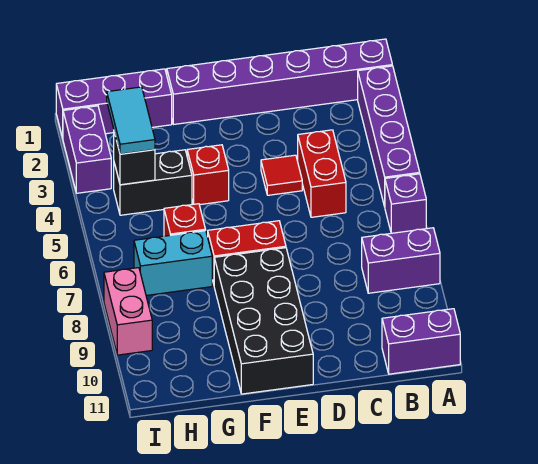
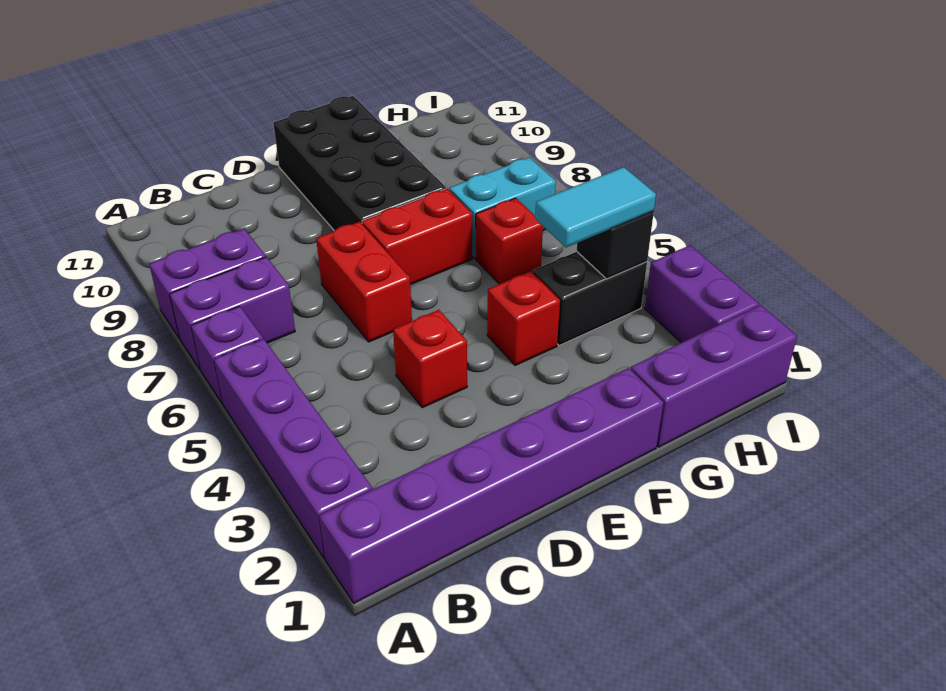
purple brick A11:B11 level 1 -> purple brick A7:B7 level 1
red brick C4:C5 level 1 -> red brick D6:D7 level 1
red tile D4 level 1 -> red brick D4 level 1
cyan tile H3:H4 level 3 -> cyan tile G4:H4 level 3
pink brick I8:I9 level 1 -> none

